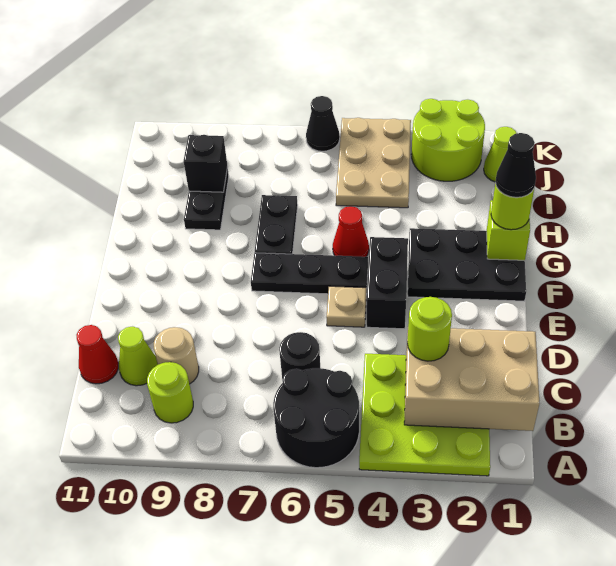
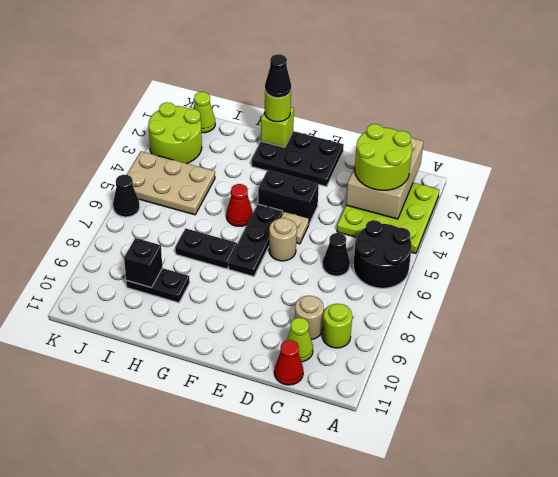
lime round brick C3 level 3 -> lime round brick B2:C3 level 3
black round brick C6 level 1 -> black cone C6 level 1
none -> tan round brick E6 level 1
black plate F1:G3 level 1 -> black plate E1:G2 level 1

